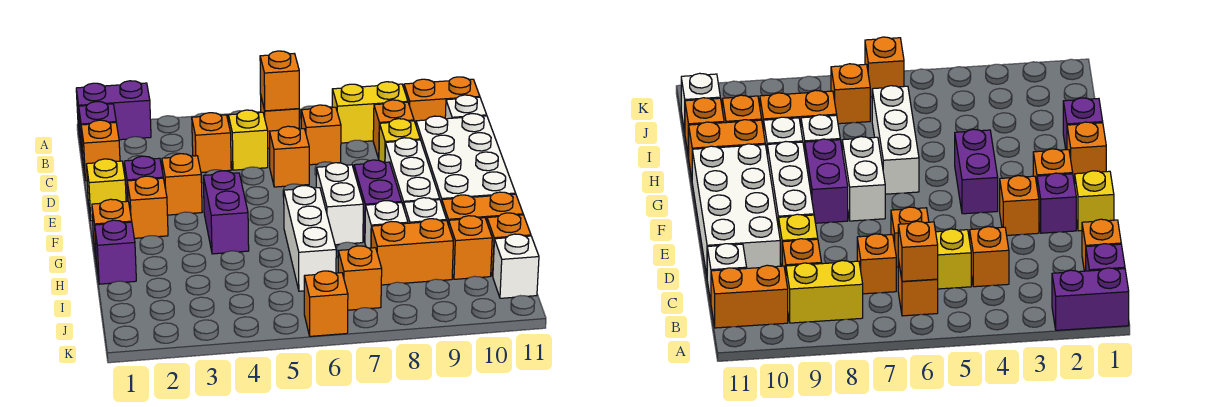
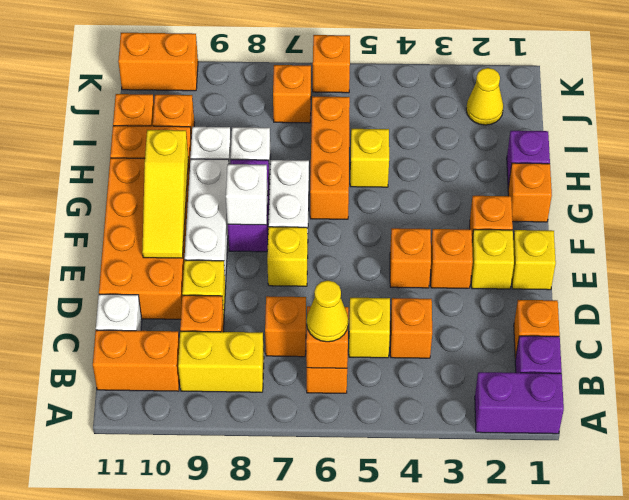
none -> yellow cone B6 level 3
orange brick D6 level 1 -> orange brick E4 level 1
white brick D10:G11 level 1 -> orange brick D10:G11 level 1
purple brick E2 level 1 -> yellow brick E2 level 1
none -> yellow brick E7 level 1
none -> yellow slope E10:G10 level 2 top G
purple brick F4:G4 level 1 -> none
white brick G6:I6 level 1 -> orange brick G6:I6 level 1
none -> yellow brick H5 level 1
orange brick I8:I9 level 1 -> orange brick K10:K11 level 1
none -> yellow cone J2 level 1
white brick J11 level 1 -> white brick F8 level 2

